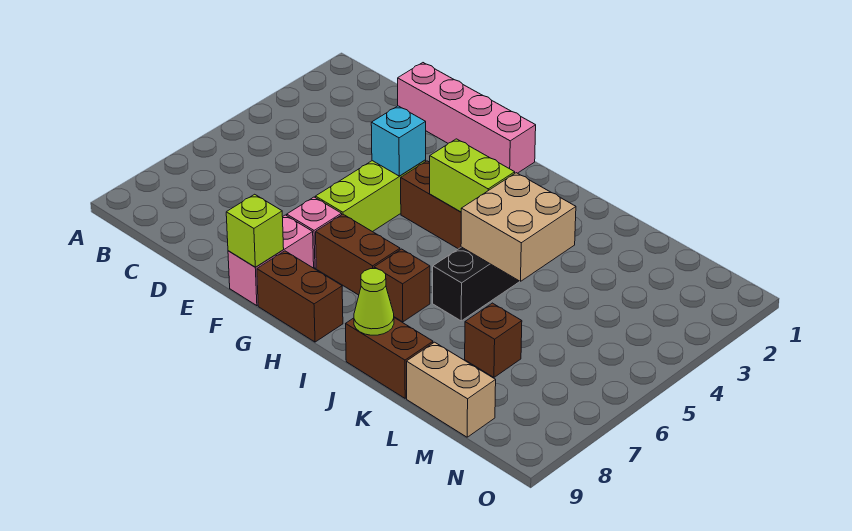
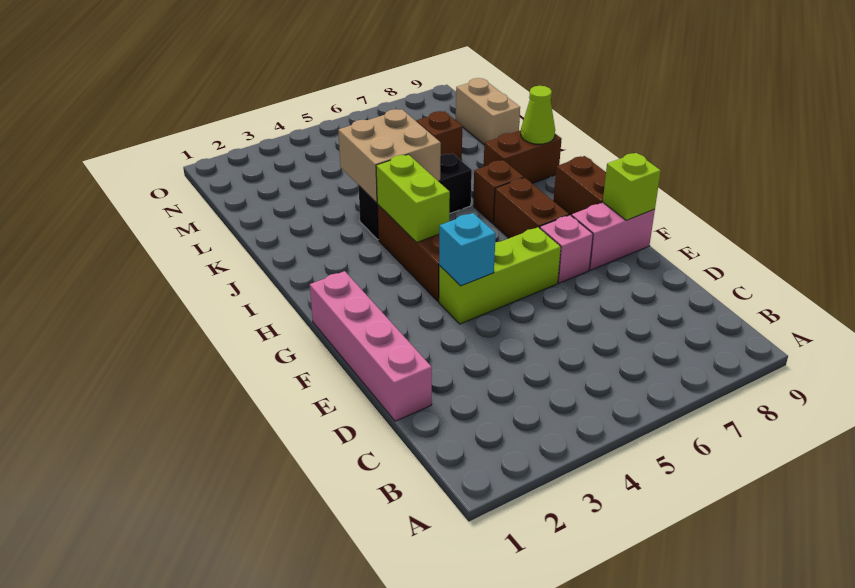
brown brick J9:K9 level 1 -> brown brick J8:J9 level 1

